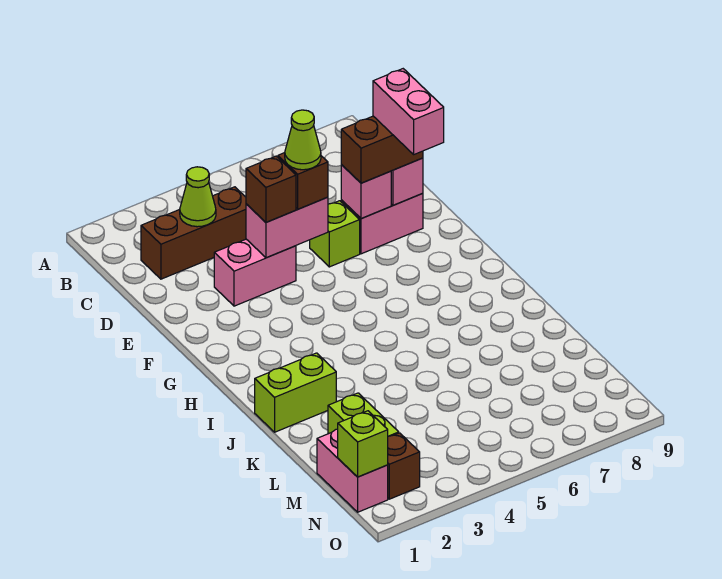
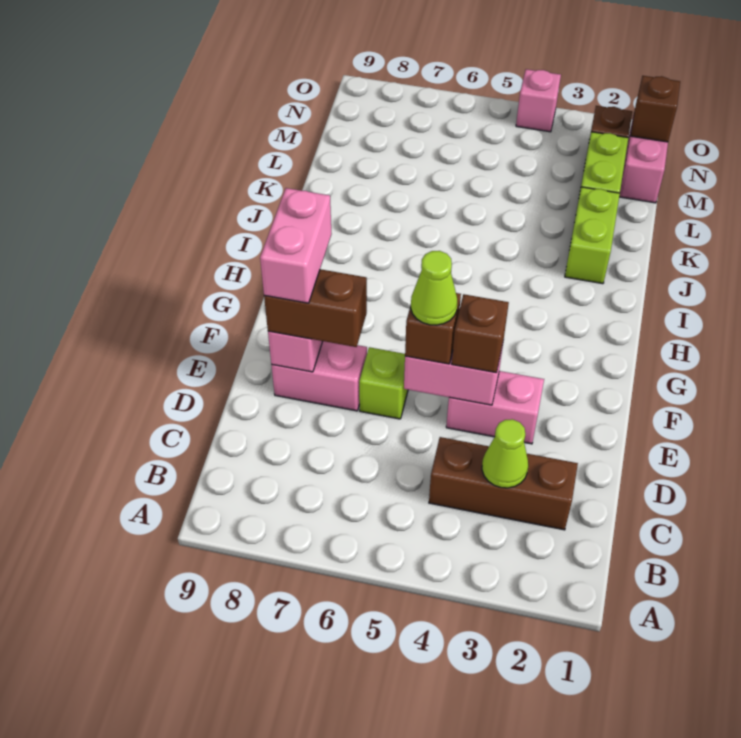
pink brick E7 level 2 -> pink brick O4 level 1
lime brick J1:J2 level 1 -> lime brick J2:K2 level 1
lime brick N1 level 2 -> brown brick N1 level 2

